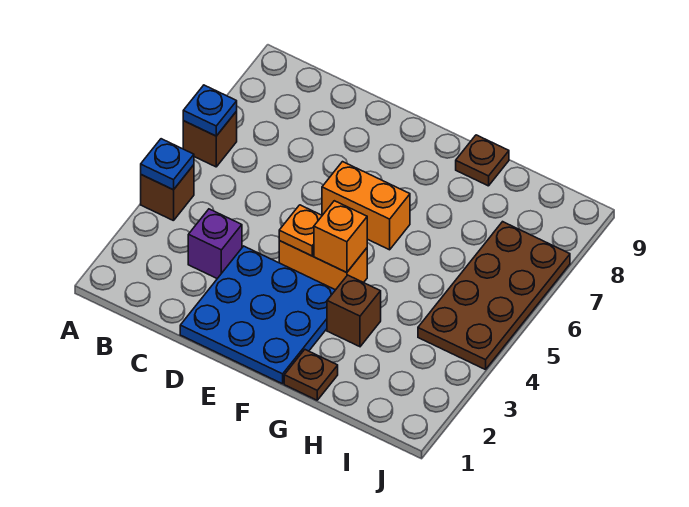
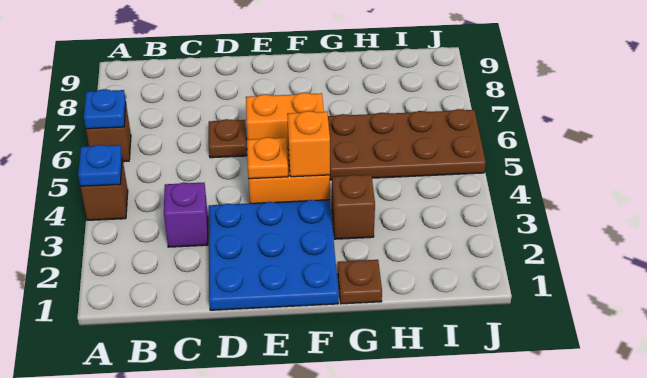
brown plate G9 level 1 -> brown plate D6 level 1
brown plate I4:J7 level 1 -> brown plate G5:J6 level 1

